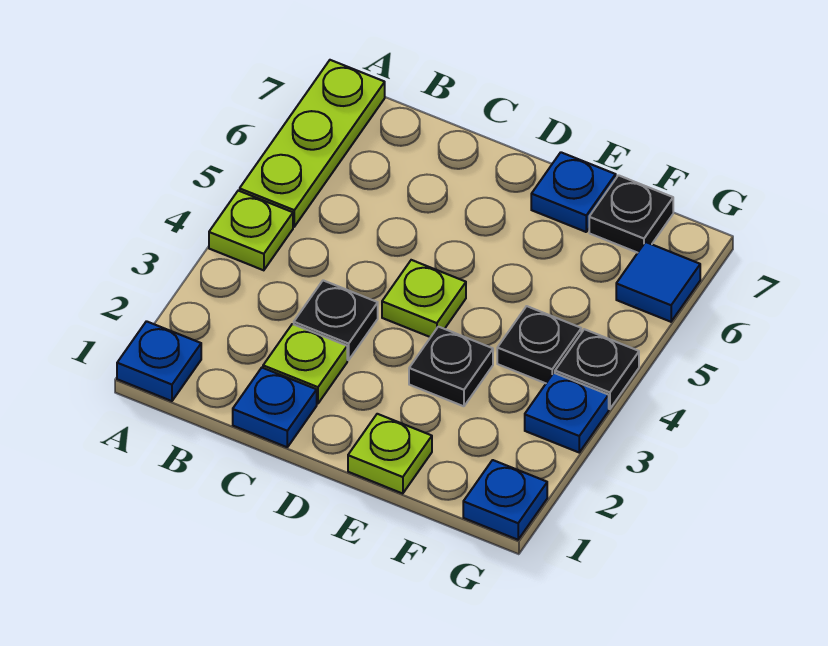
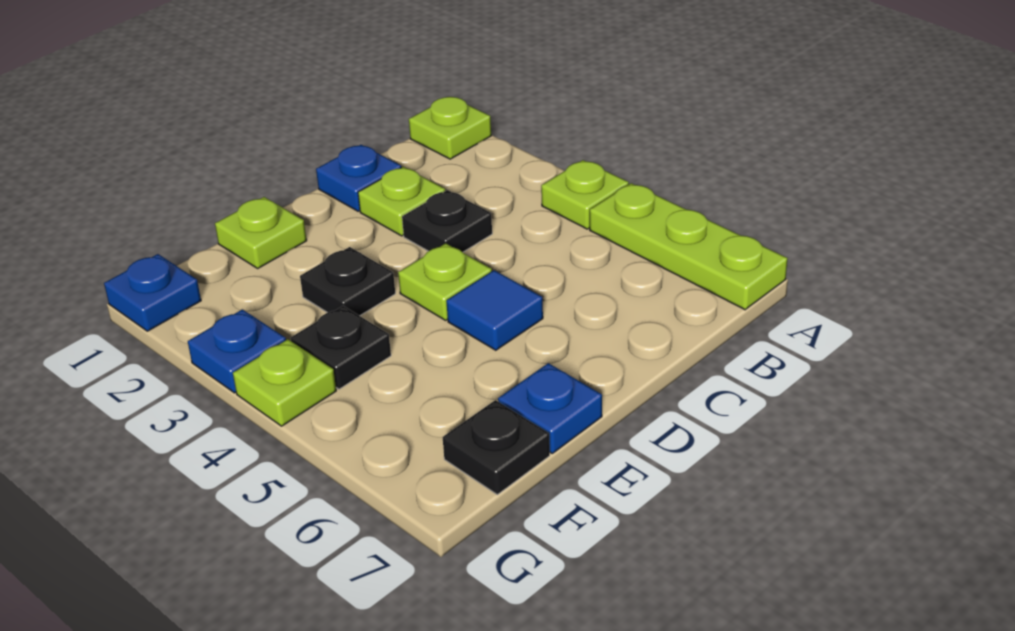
blue plate A1 level 1 -> lime plate A1 level 1
black plate G4 level 1 -> lime plate G4 level 1
blue tile G6 level 1 -> blue tile D5 level 1

